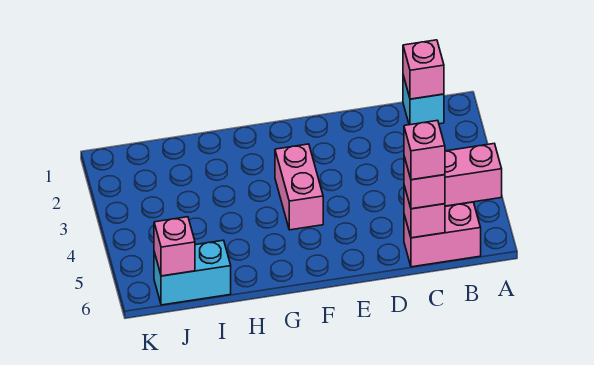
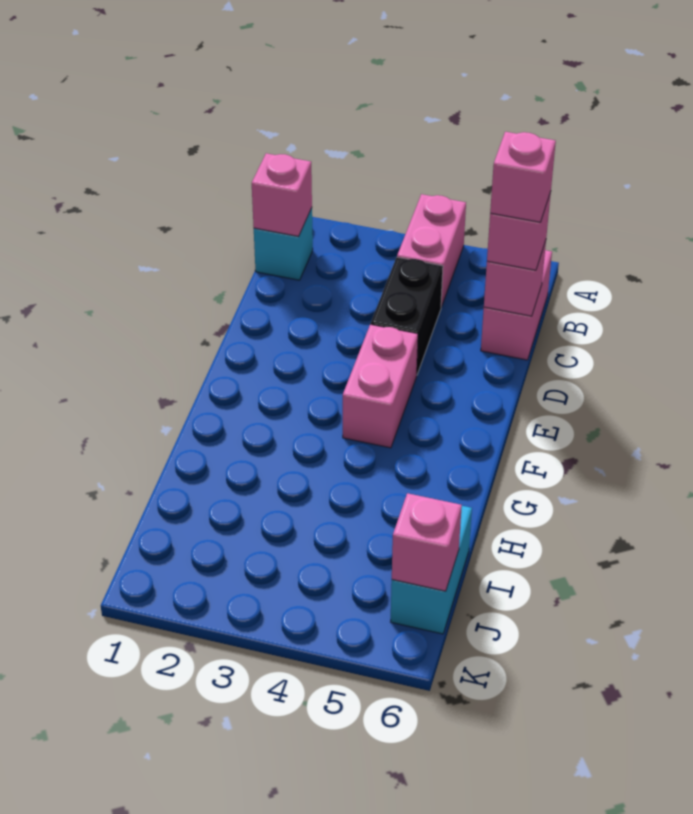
none -> black brick C4:D4 level 1
pink brick F3:F4 level 1 -> pink brick E4:F4 level 1

